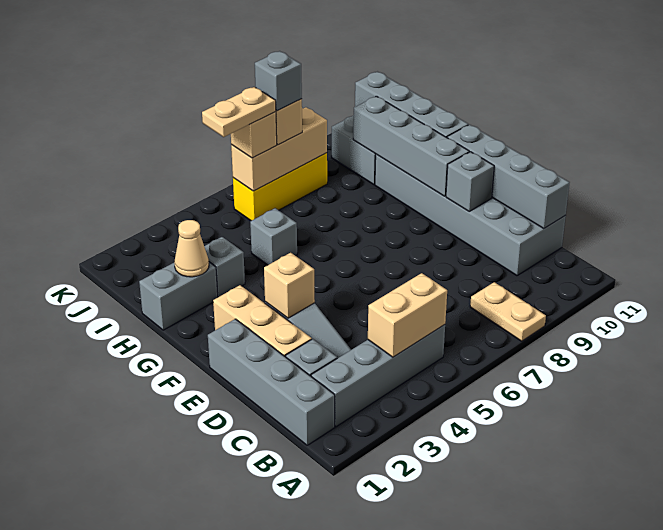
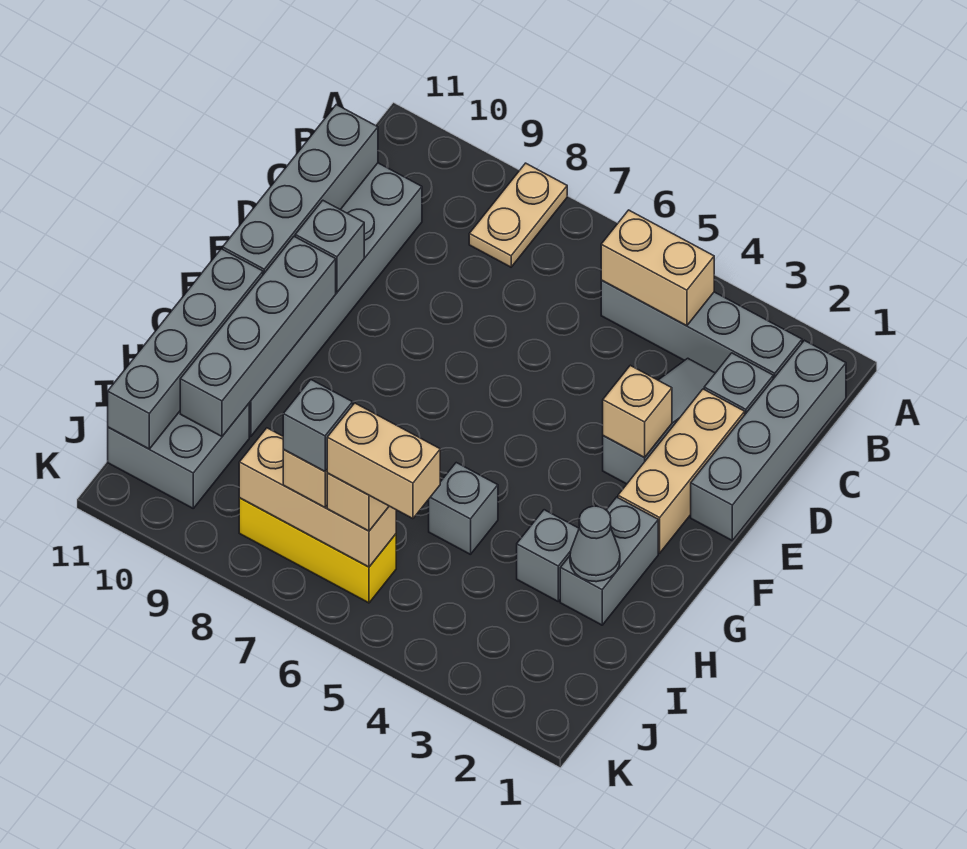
grey brick H1:H2 level 1 -> grey brick G2:H2 level 1
tan cone H2 level 2 -> grey cone H2 level 2
tan plate J5:J6 level 4 -> tan brick J5:J6 level 4

